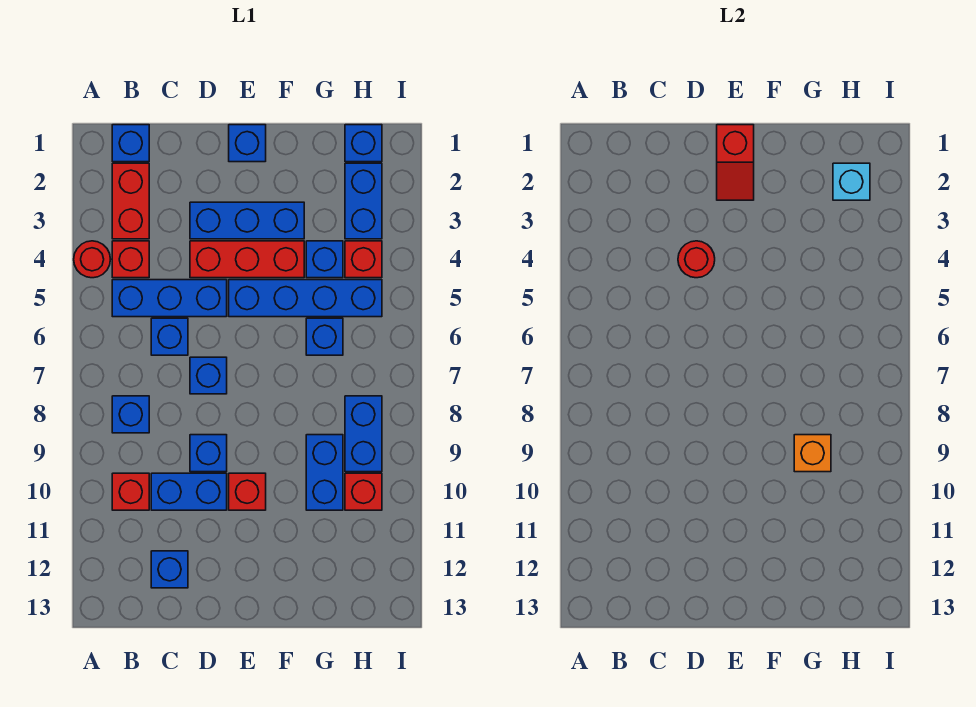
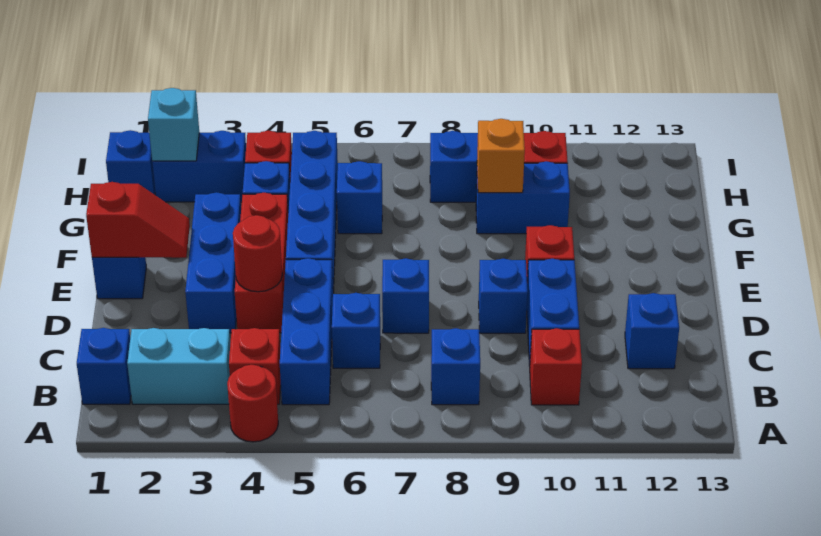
red brick B2:B3 level 1 -> cyan brick B2:B3 level 1

